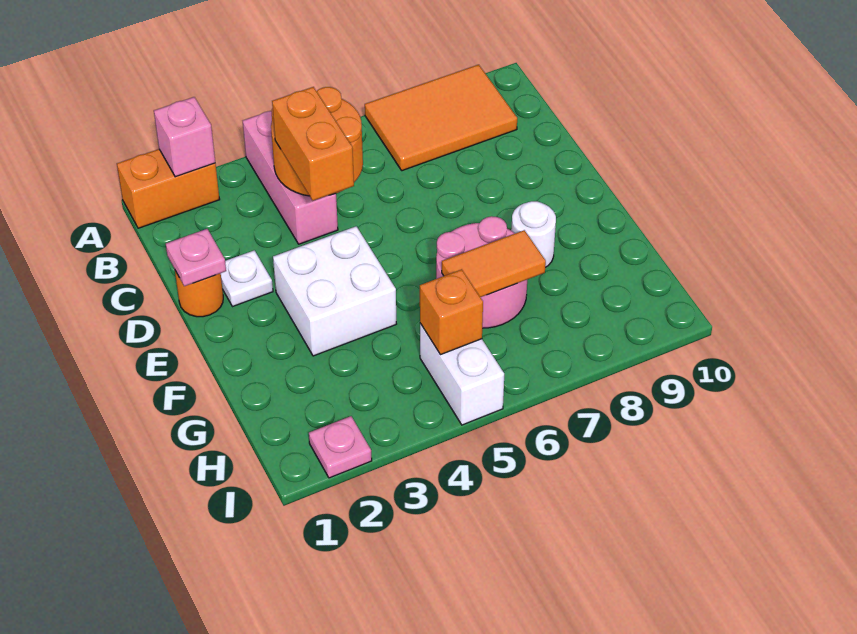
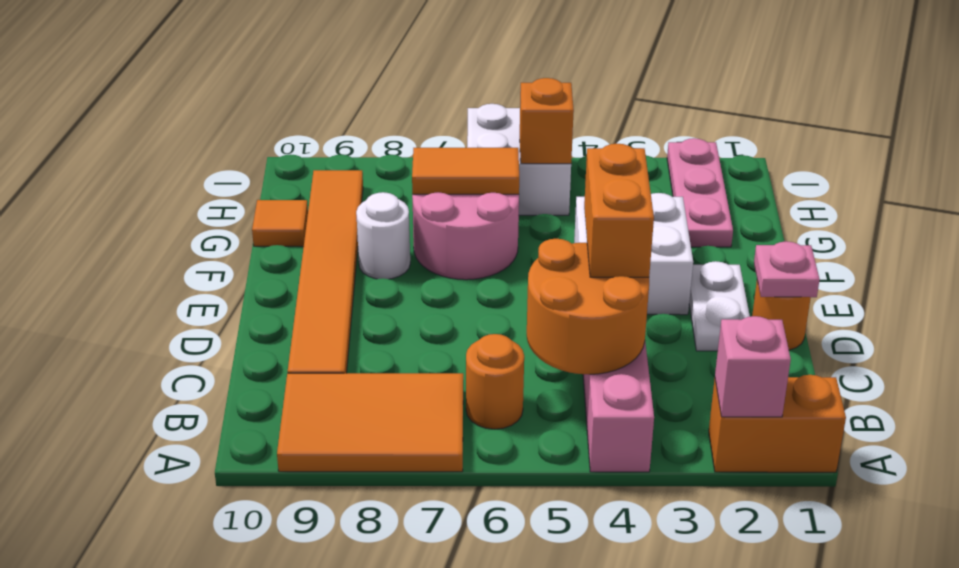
none -> orange round brick B6 level 1
none -> orange tile C9:H9 level 1
white plate D2 level 1 -> white plate D2:E2 level 1
none -> orange tile G10 level 1
white brick H5:I5 level 1 -> white brick H5:I6 level 1
pink plate I2 level 1 -> pink plate G2:I2 level 1

